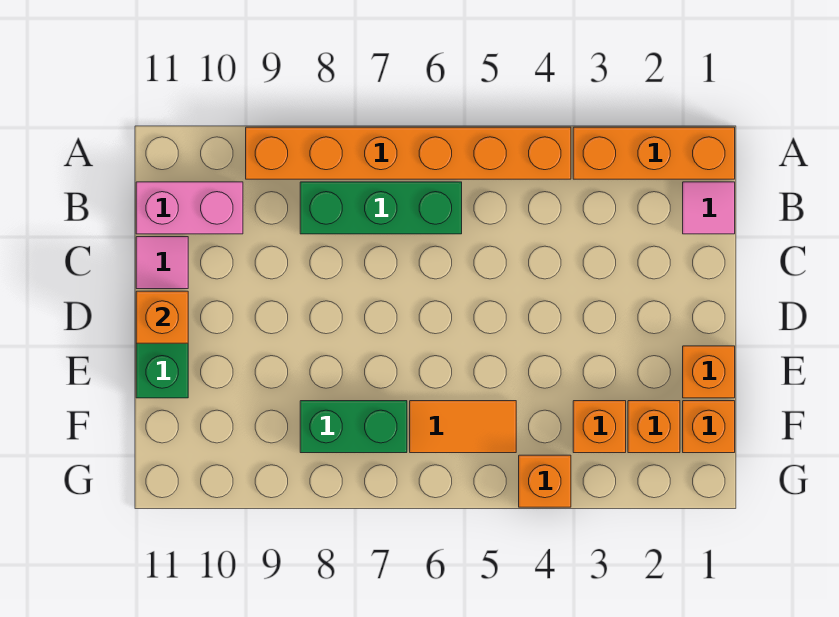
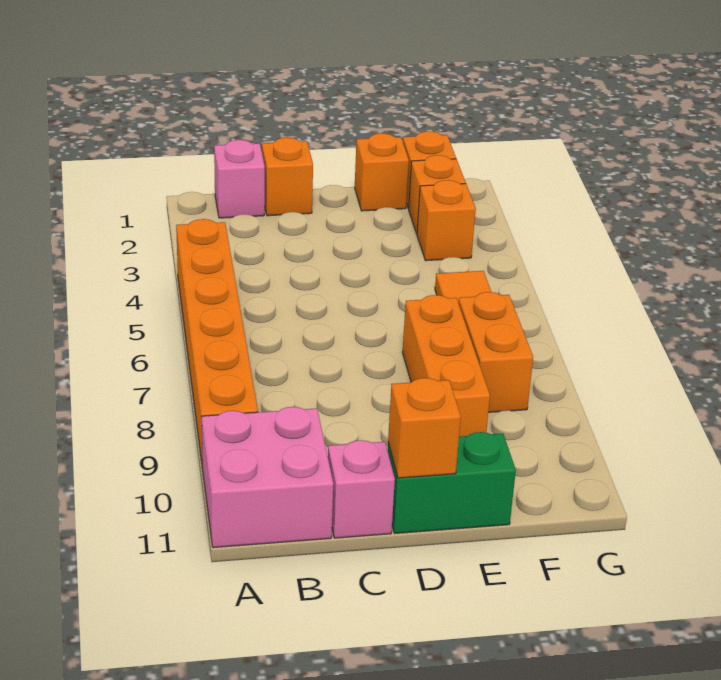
orange brick A1:A3 level 1 -> orange brick E7:E9 level 1
pink tile B1 level 1 -> pink brick B1 level 1
green brick B6:B8 level 1 -> none
pink brick B10:B11 level 1 -> pink brick A10:B11 level 1
pink tile C11 level 1 -> pink brick C11 level 1
green brick F7:F8 level 1 -> orange brick F7:F8 level 1
orange brick G4 level 1 -> orange brick C1 level 1

